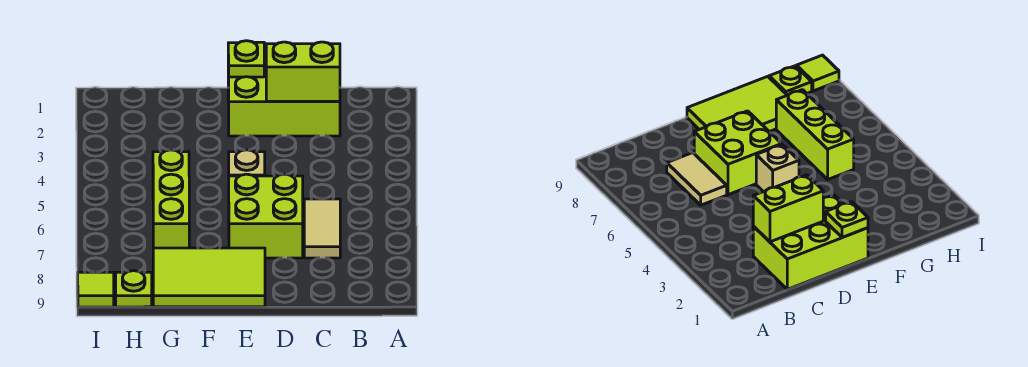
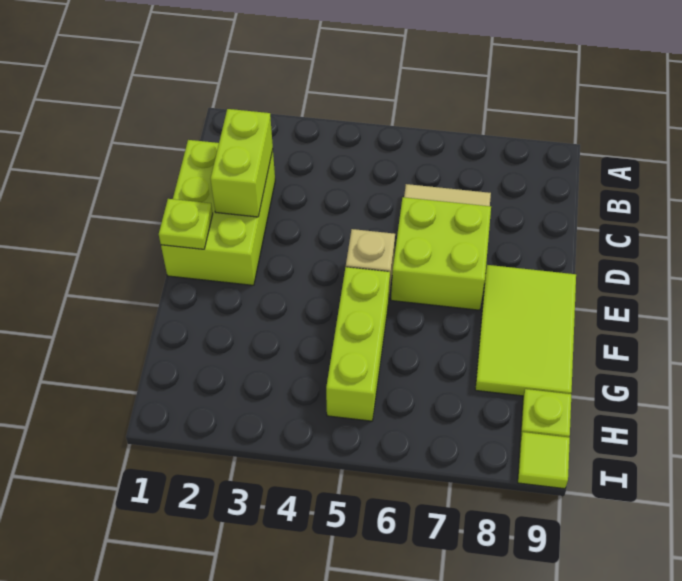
lime brick G5:G7 level 1 -> lime brick F5:H5 level 1

